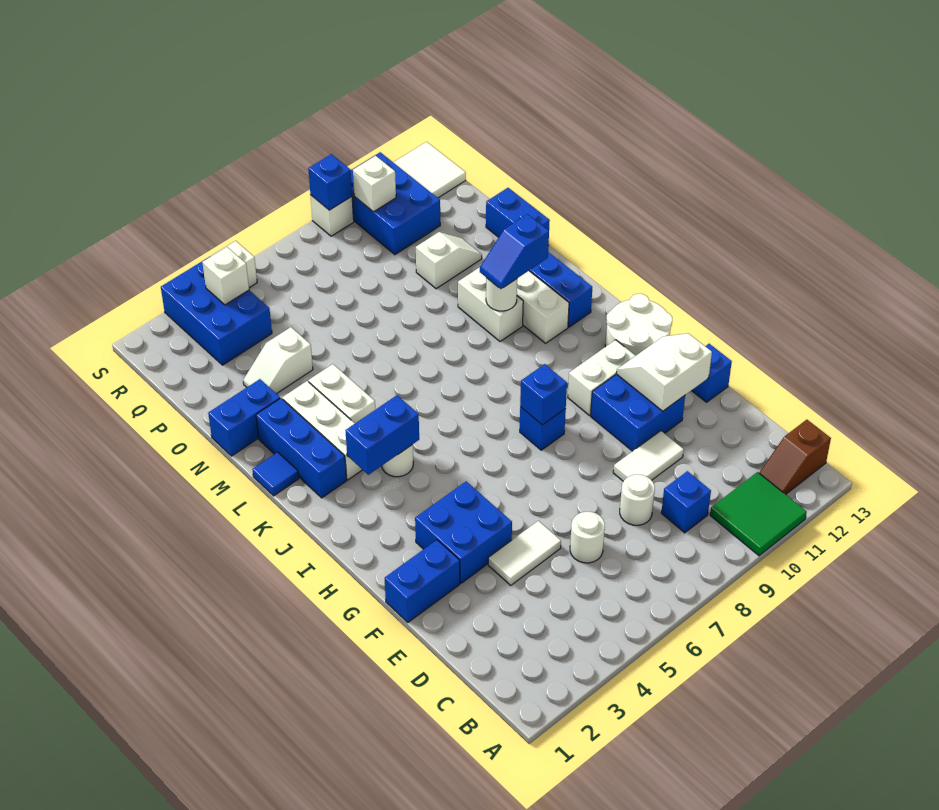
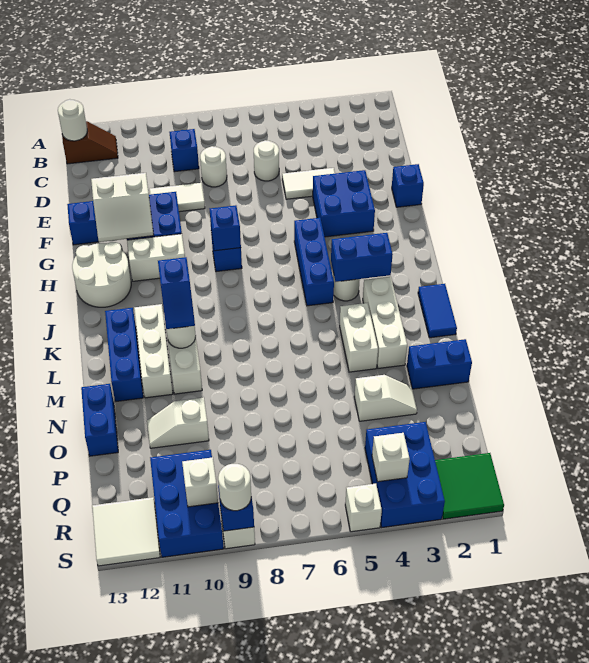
green tile A10:B11 level 1 -> green tile R1:S2 level 1
none -> white round brick B13 level 2
blue brick F1:F2 level 1 -> blue brick F1 level 1
blue brick K2:M2 level 1 -> blue brick H5:J5 level 1
blue tile L1 level 1 -> blue tile K1:L1 level 1
blue slope L10:L11 level 3 top 11 -> blue slope K10:L10 level 3 top K
none -> white round brick S9 level 3

